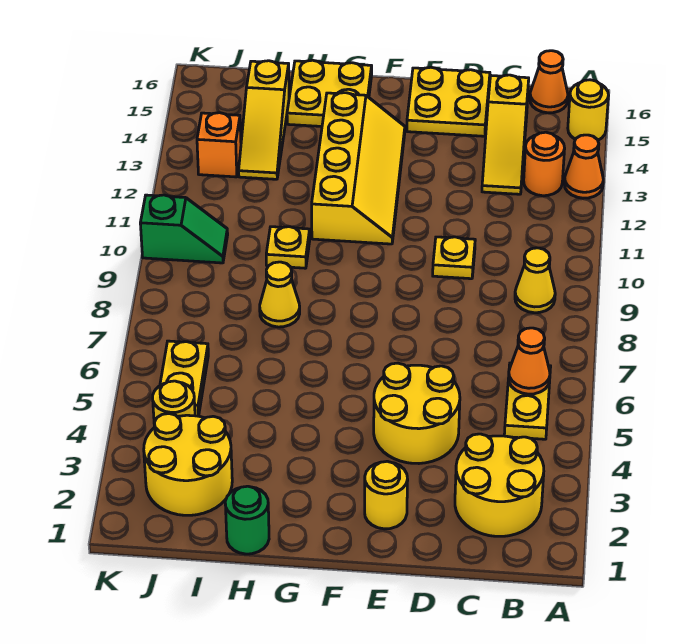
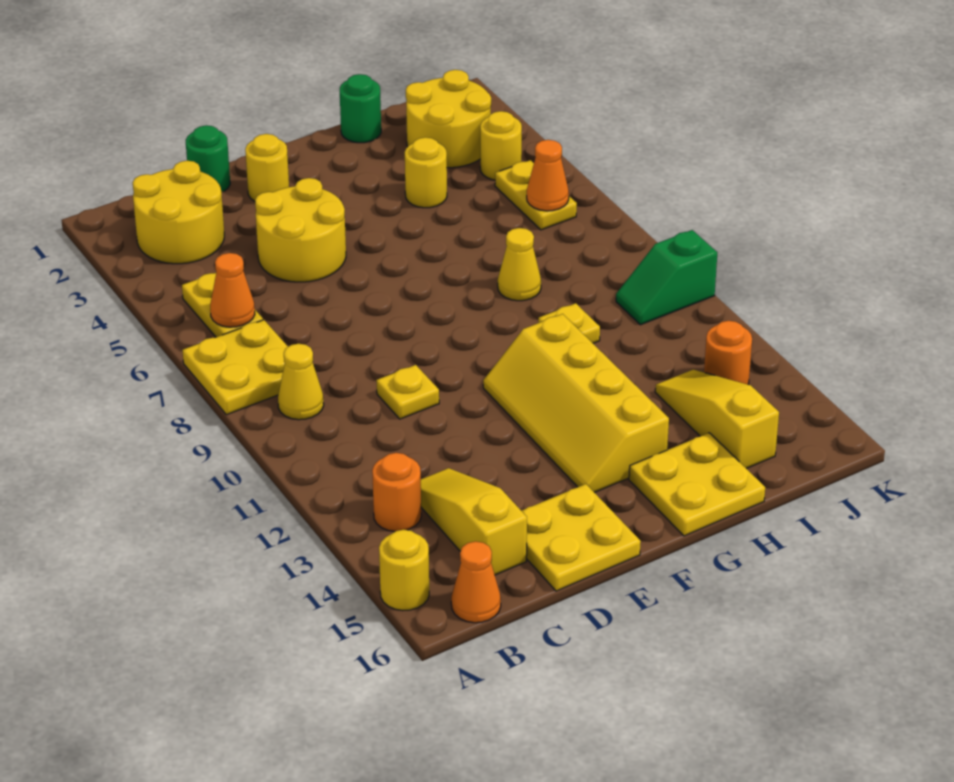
none -> yellow plate A7:B8 level 1
orange cone A13 level 1 -> orange cone J6 level 2
none -> green round brick D1 level 1
none -> yellow round brick H4 level 1
orange brick J13 level 1 -> orange round brick J13 level 1

